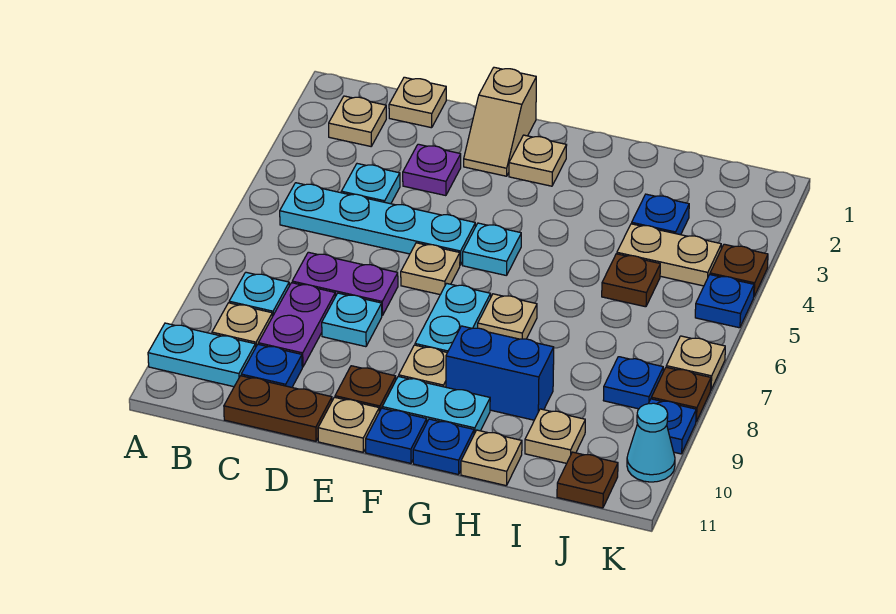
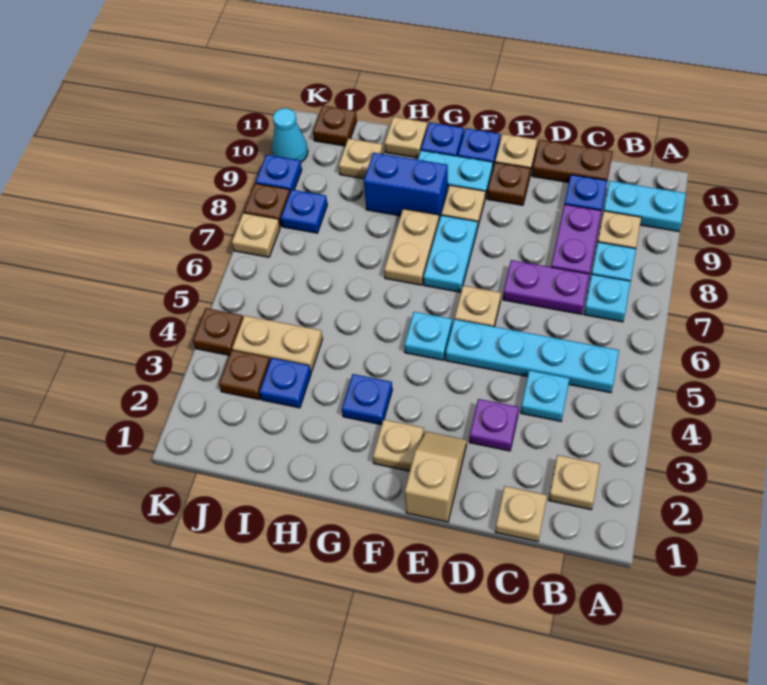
cyan plate D8 level 1 -> cyan plate B7 level 1
tan plate G7 level 1 -> tan plate G7:G8 level 1
brown plate I5 level 1 -> brown plate J3 level 1
blue plate K5 level 1 -> blue plate G3 level 1

